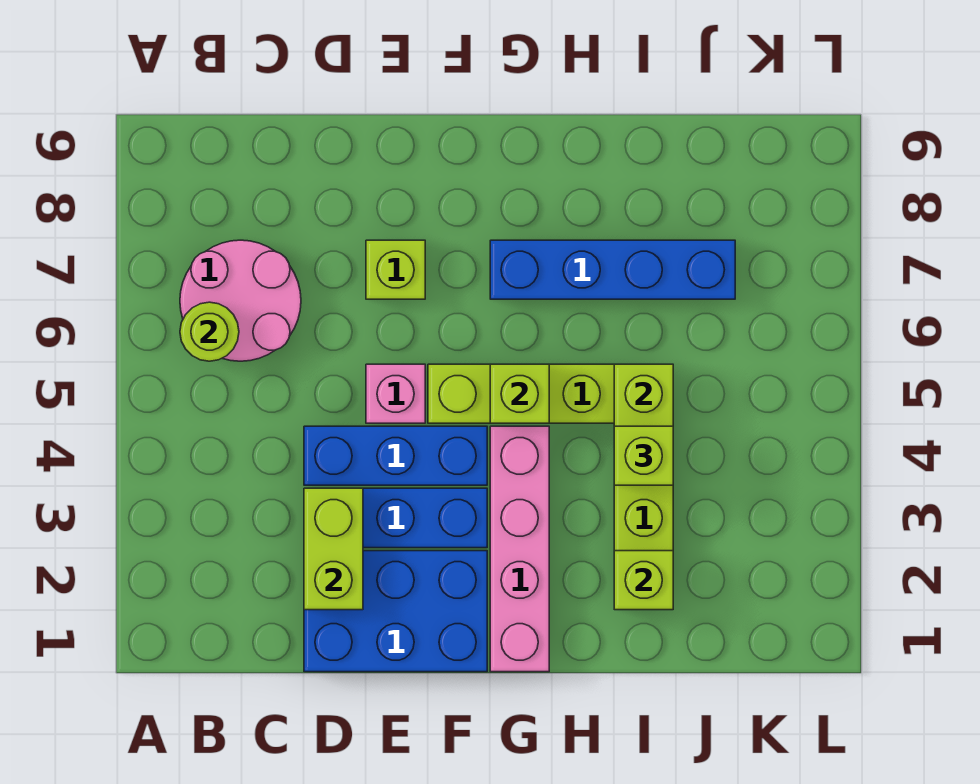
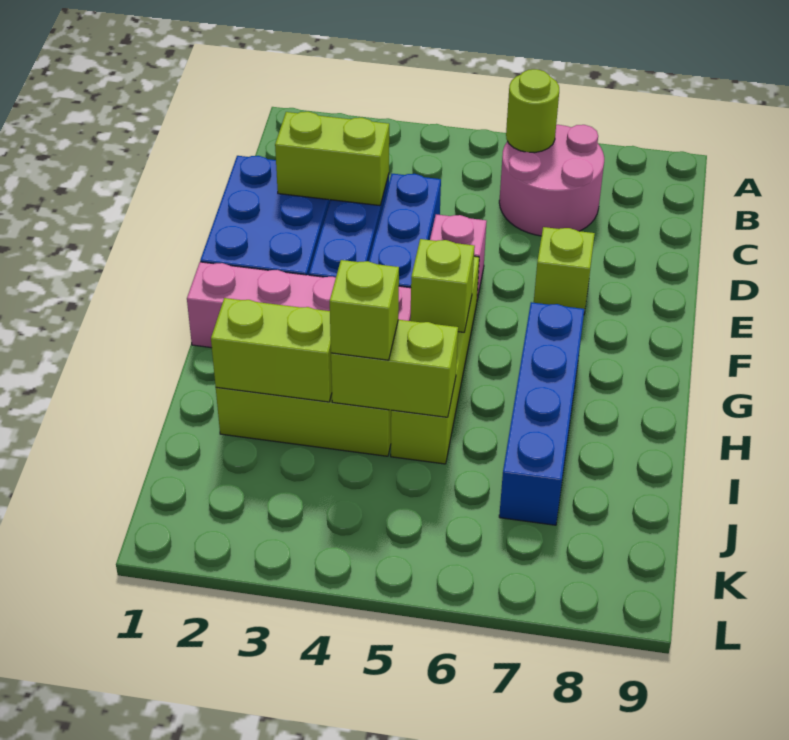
lime brick I2 level 2 -> lime brick I2:I3 level 2

